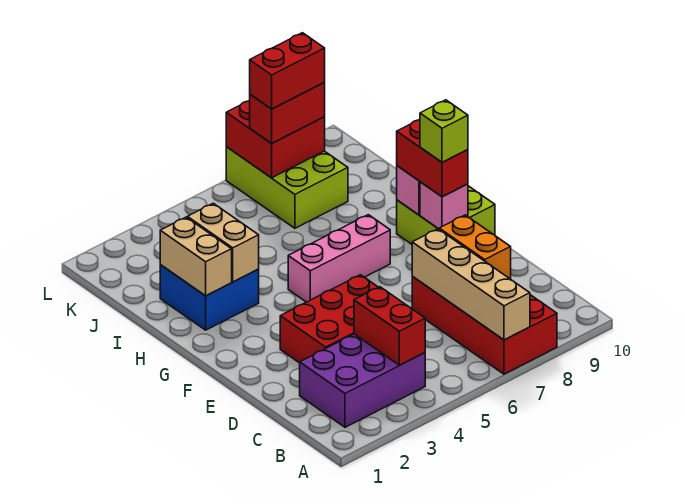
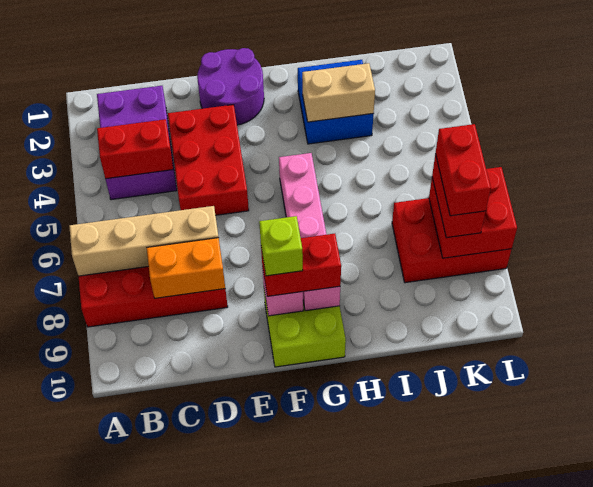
none -> purple round brick E1:F2 level 1
tan brick H2:I2 level 2 -> none
lime brick J7:L8 level 1 -> red brick J7:L8 level 1

